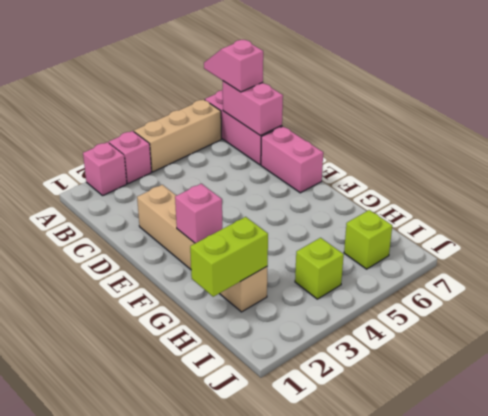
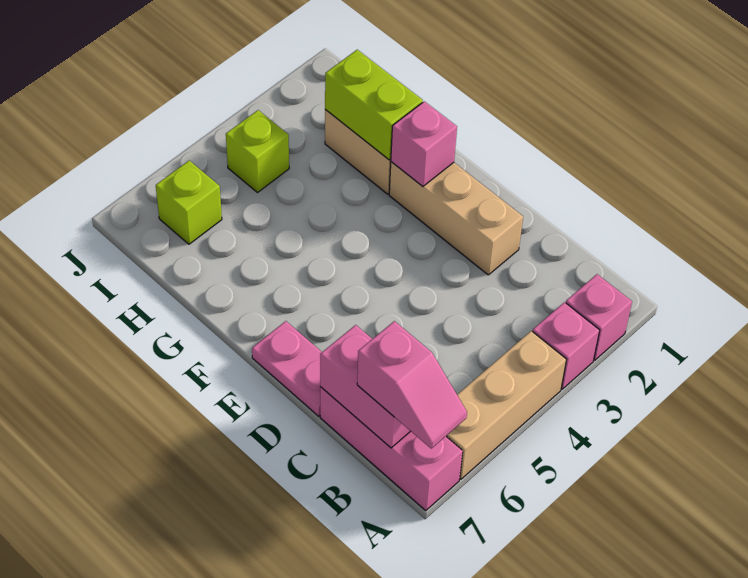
pink brick D7:E7 level 1 -> pink plate D7:E7 level 1
lime brick H1:H2 level 2 -> lime brick G2:H2 level 2

